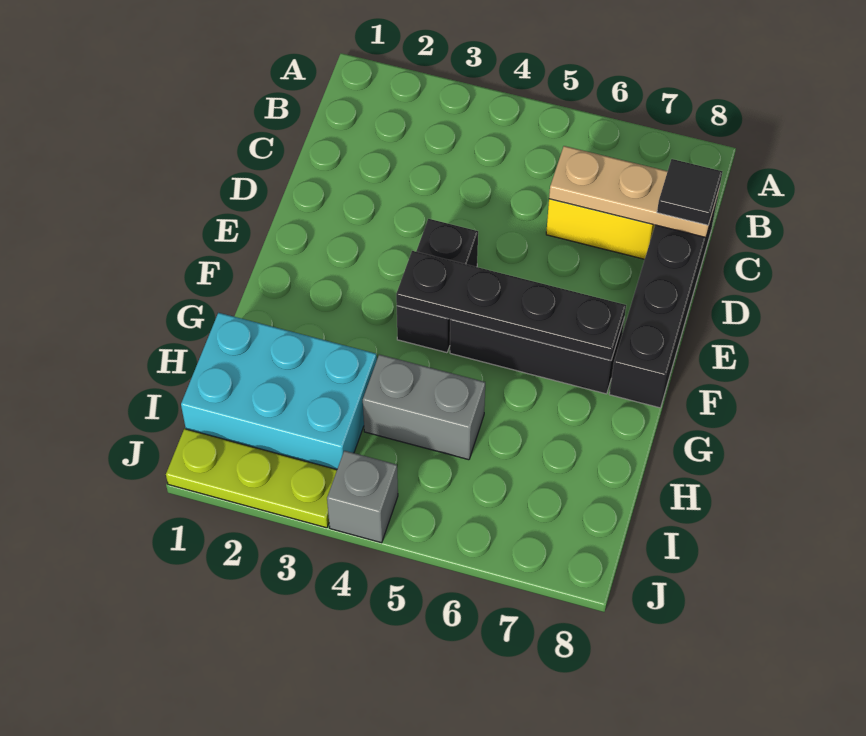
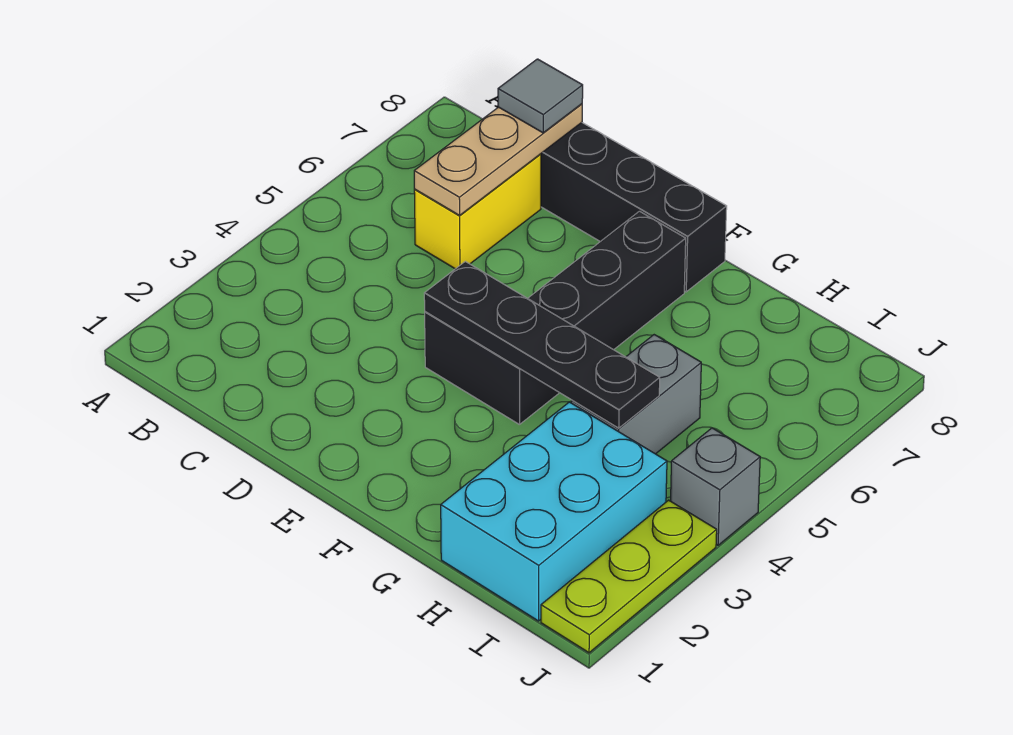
black tile C8 level 3 -> grey tile C8 level 3
black plate F4:F7 level 2 -> black plate E4:H4 level 2

